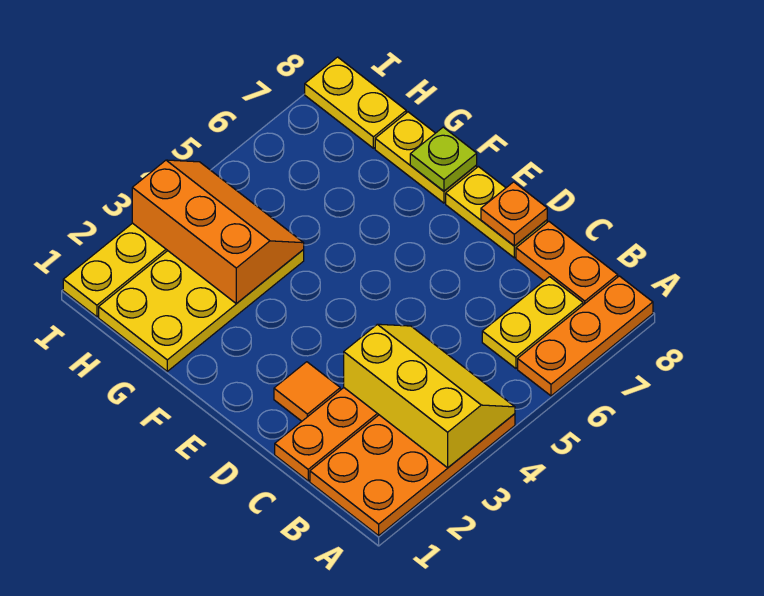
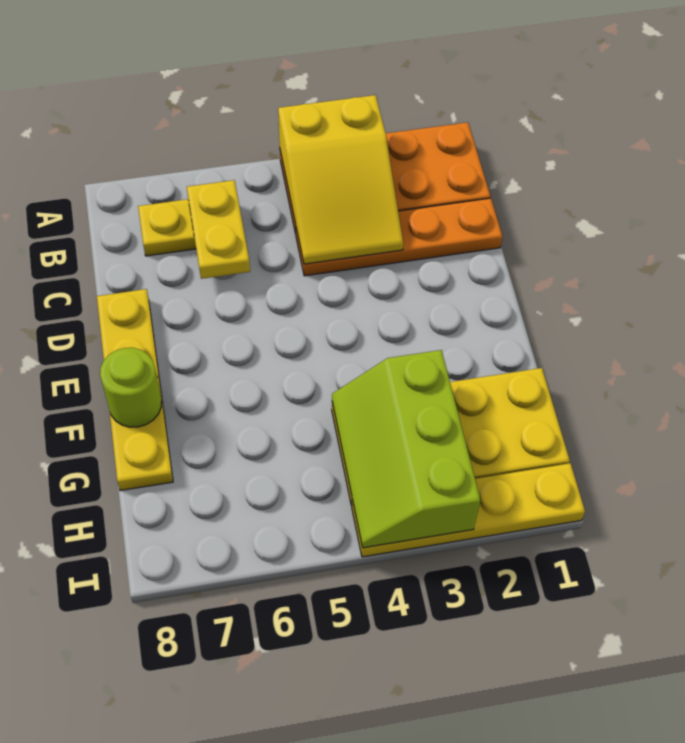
yellow slope A3:C4 level 2 top 3 -> yellow slope A3:C4 level 2 top A
orange plate A6:A8 level 1 -> none
orange plate B8:C8 level 1 -> none
orange tile D2 level 1 -> none
orange plate D8 level 2 -> none
lime plate F8 level 2 -> lime round brick F8 level 2
orange slope G3:I4 level 2 top 3 -> lime slope G3:I4 level 2 top 3
yellow plate H8:I8 level 1 -> yellow plate B6:C6 level 2

